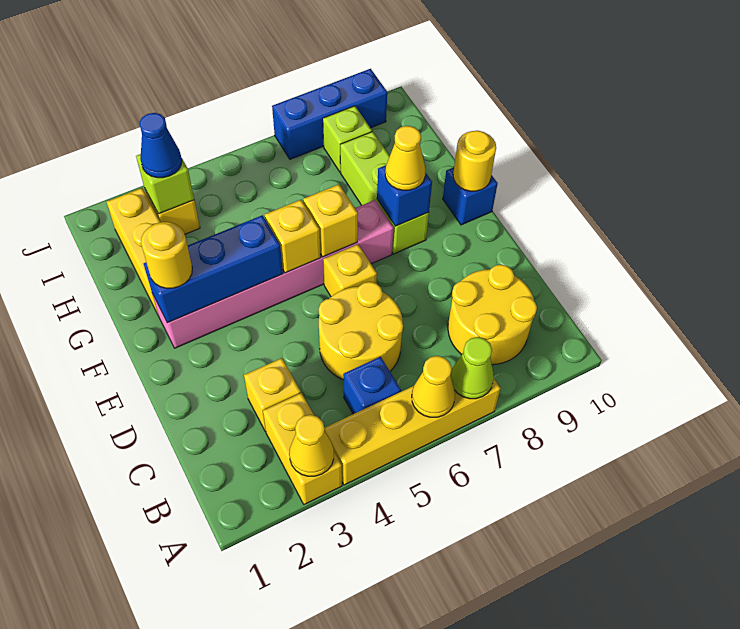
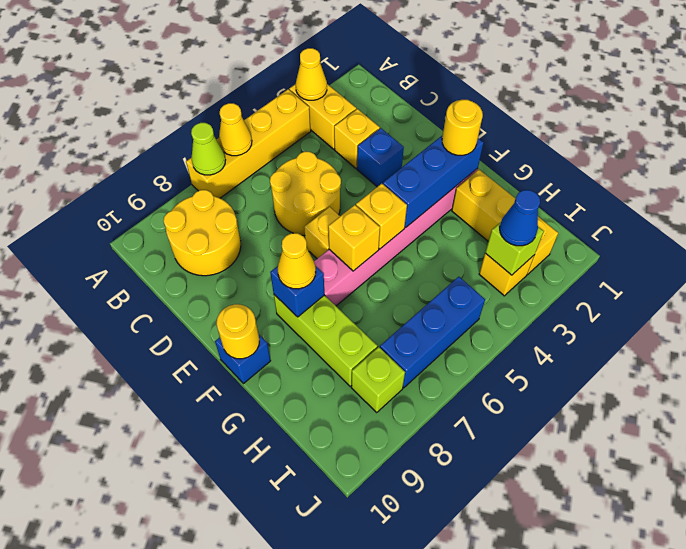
blue brick B5 level 1 -> blue brick D3 level 1
blue brick J7:J9 level 1 -> blue brick I5:I7 level 1

